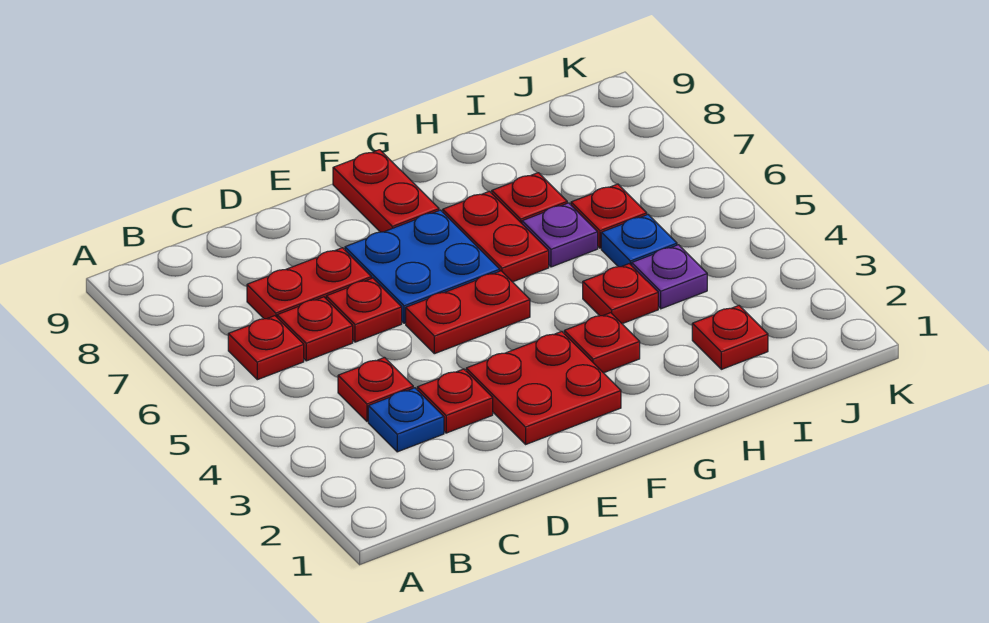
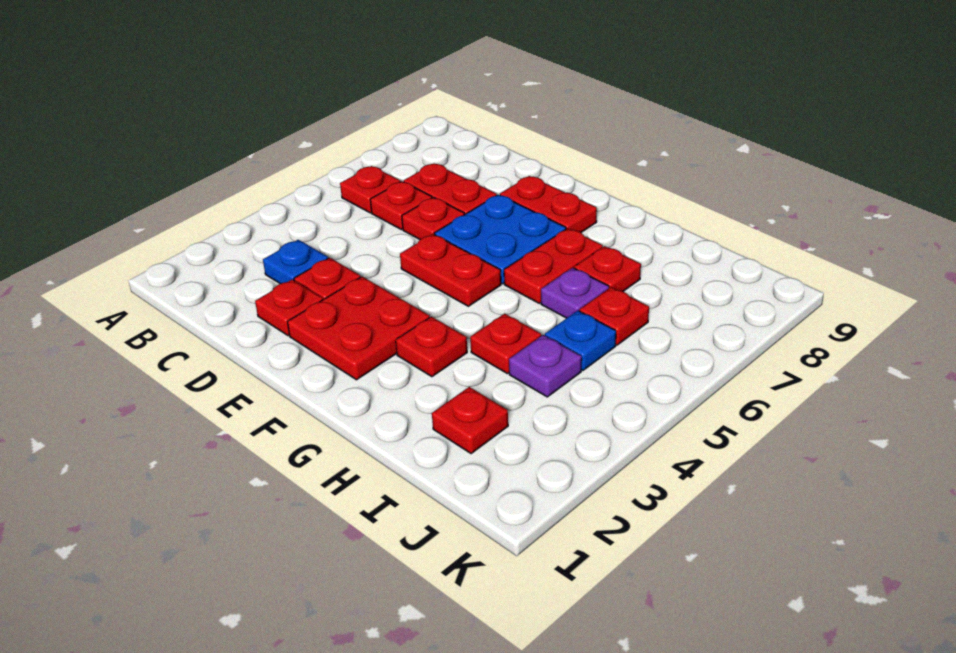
red plate C4 level 1 -> red plate D2 level 1
red plate F8:F9 level 1 -> red plate E8:F8 level 1

